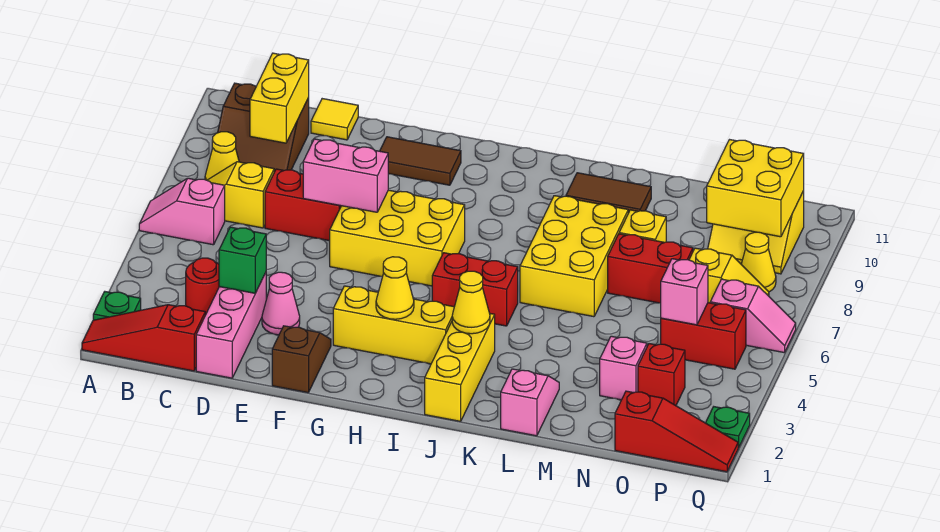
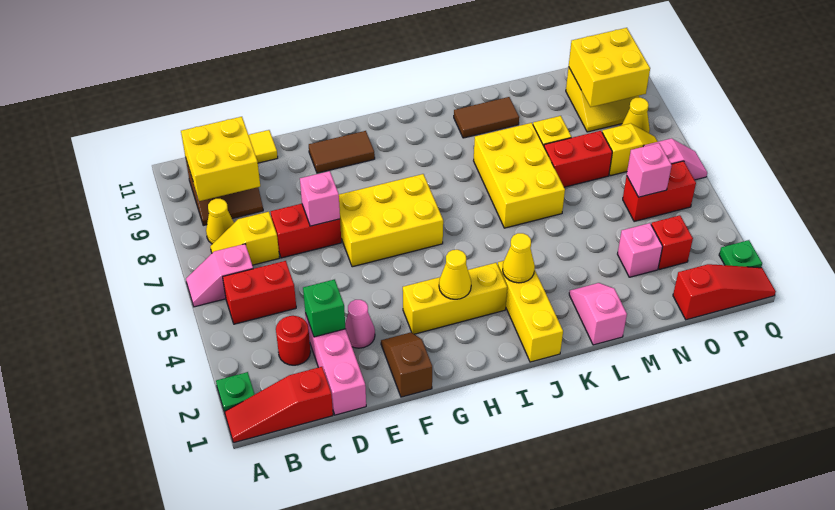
yellow brick C9:C10 level 2 -> yellow brick B9:C10 level 2
pink brick E7:F7 level 2 -> pink brick E7 level 2
red brick I5:J5 level 1 -> red brick B5:C5 level 1

